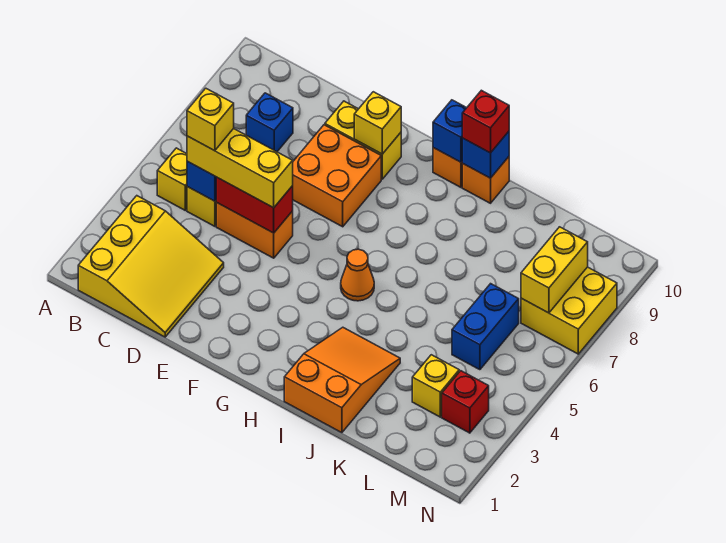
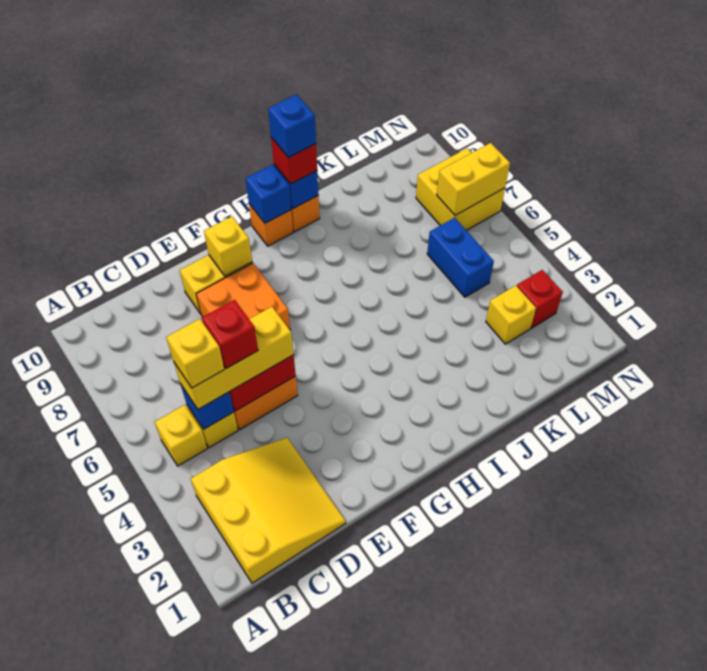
blue brick C8 level 1 -> blue brick I10 level 4
none -> red brick D5 level 4
orange cone H5 level 1 -> none
orange slope I1:J3 level 1 top 1 -> none
yellow brick M7:M8 level 2 -> yellow brick M7:N7 level 2

